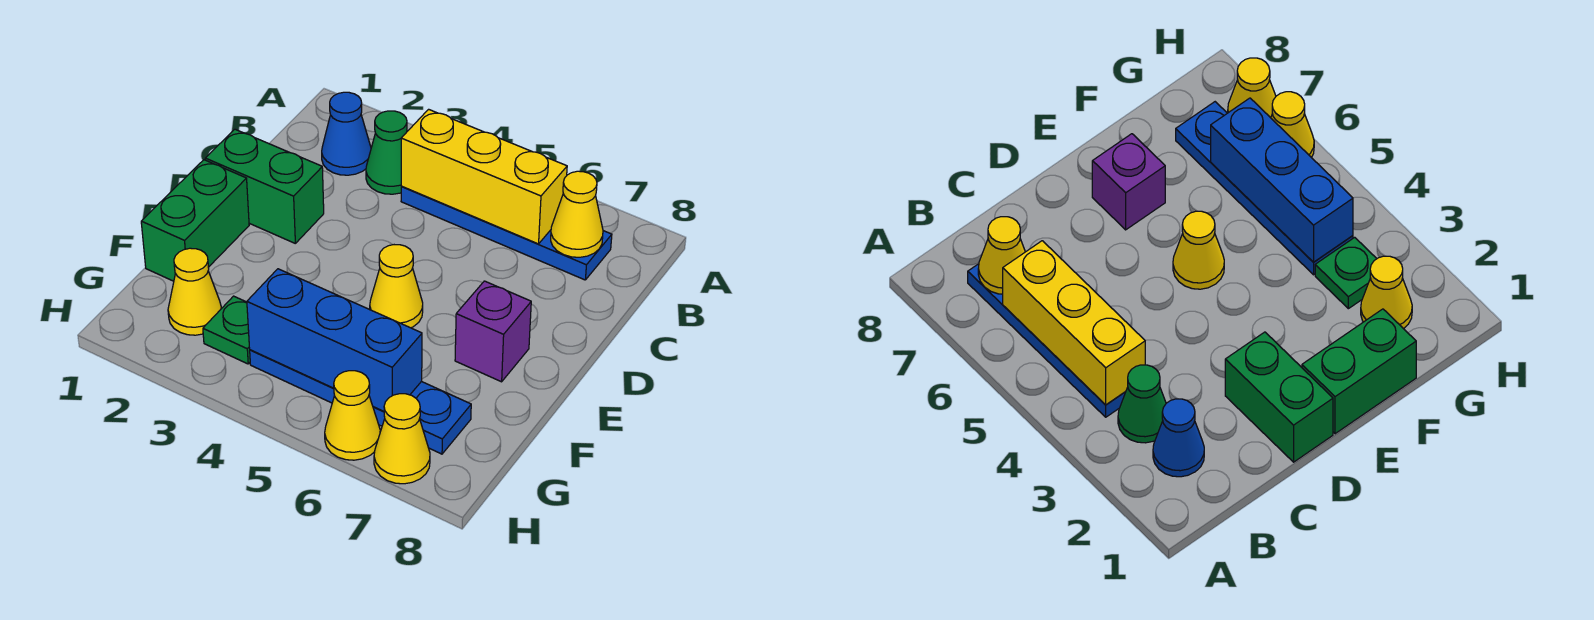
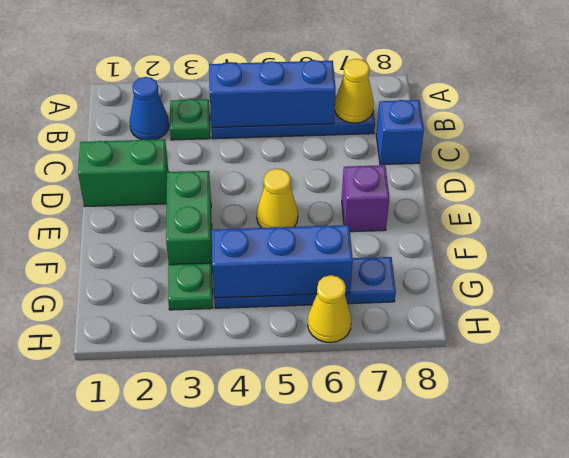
green cone B3 level 1 -> green plate B3 level 1
yellow brick B4:B6 level 2 -> blue brick B4:B6 level 2
none -> blue brick C8 level 1
green brick E1:F1 level 1 -> green brick E3:F3 level 1
yellow cone G2 level 1 -> none
yellow cone H7 level 1 -> none

